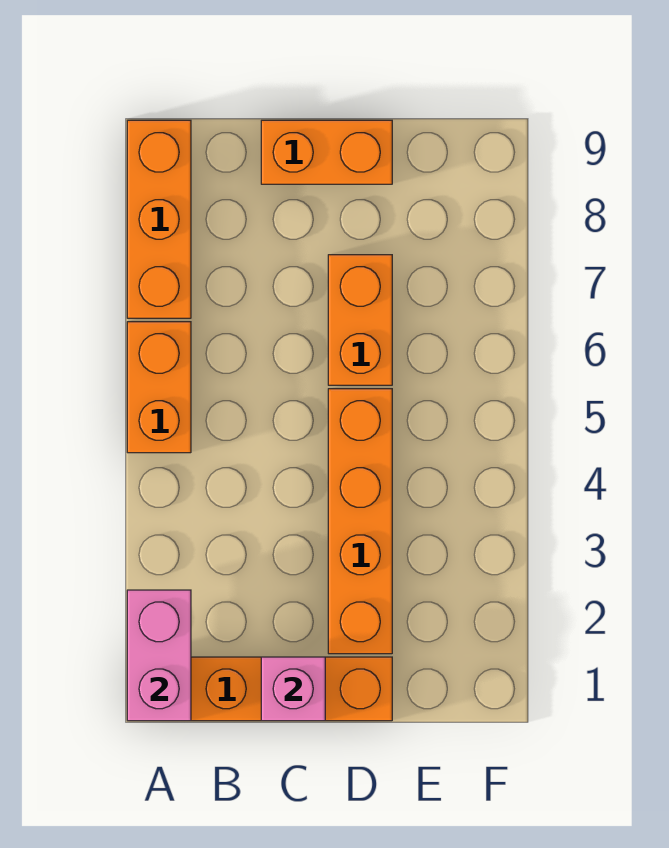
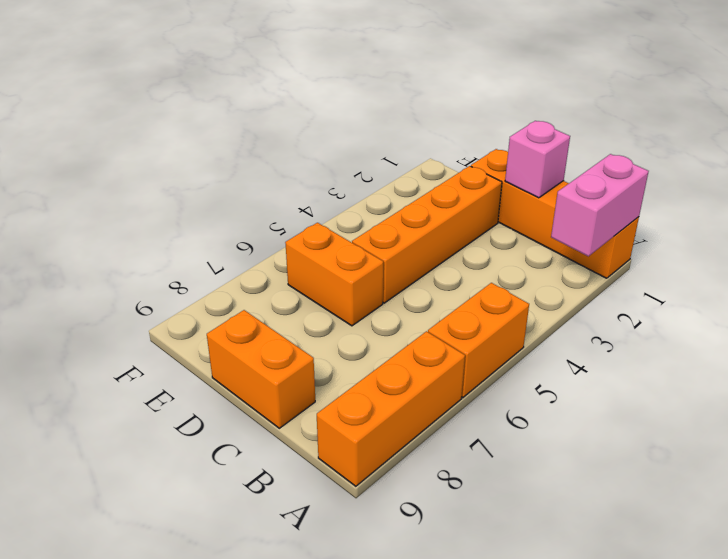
orange brick D6:D7 level 1 -> orange brick D6:E6 level 1

